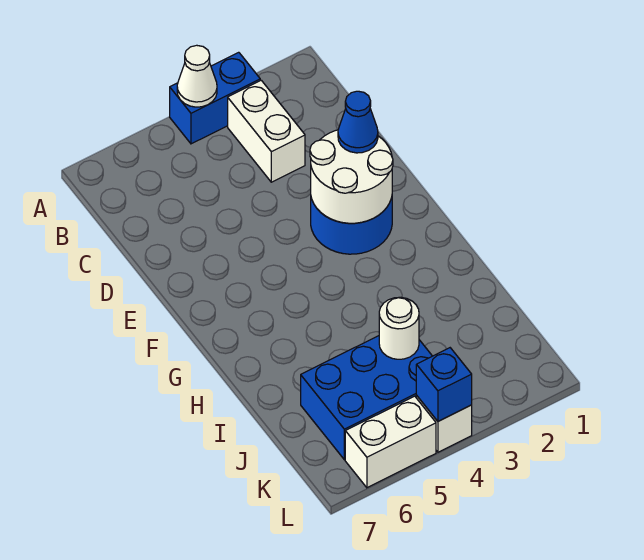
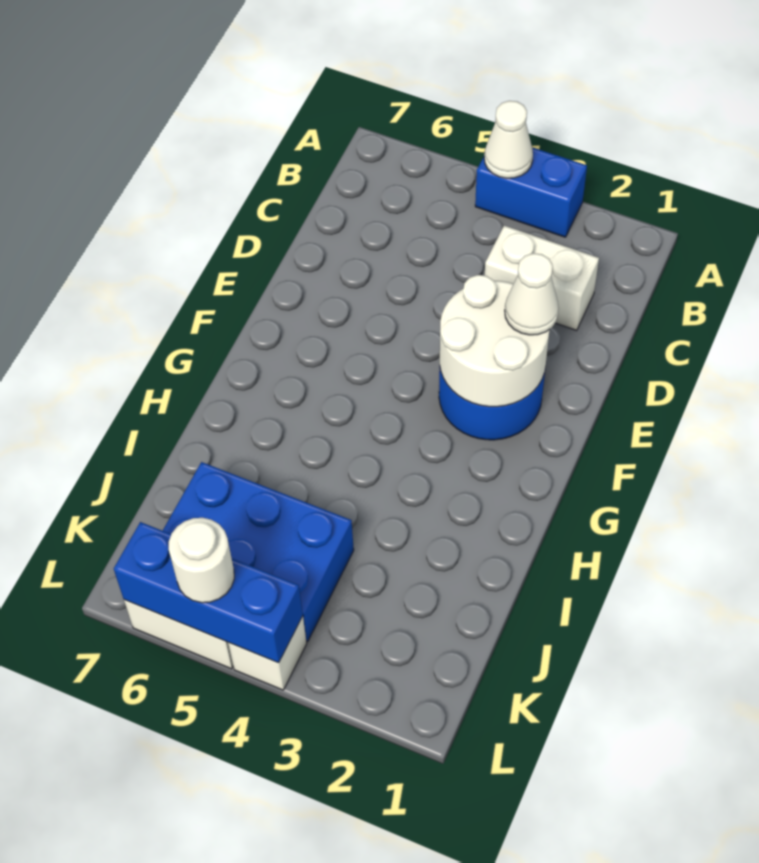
white brick B3:C3 level 1 -> white brick C2:C3 level 1
blue cone E2 level 3 -> white cone E2 level 3
white round brick J4 level 2 -> white round brick L5 level 3
blue brick L4 level 2 -> blue brick L4:L6 level 2

